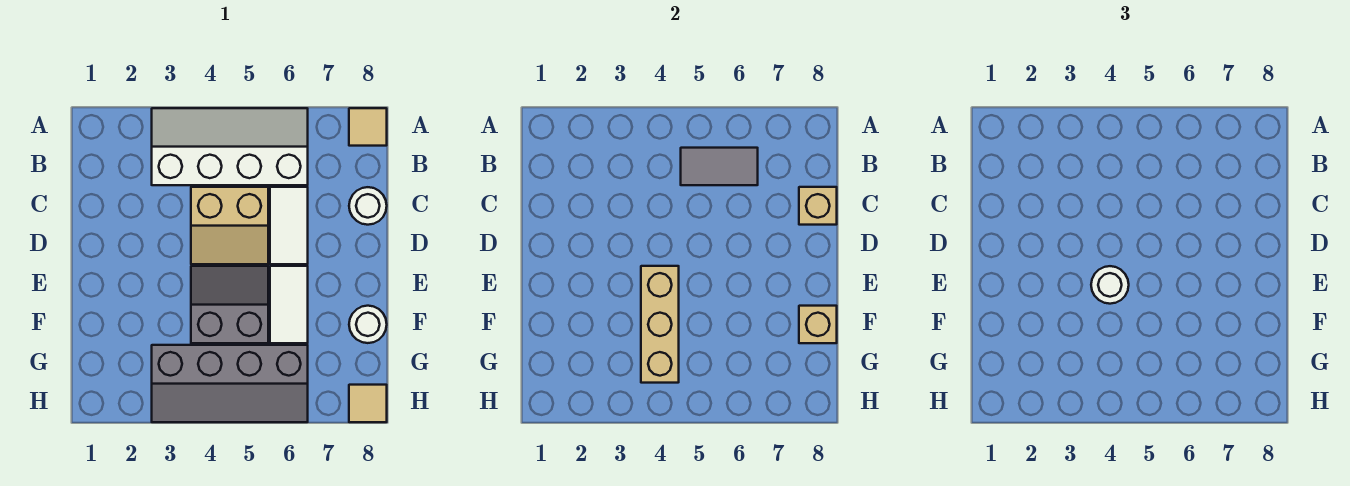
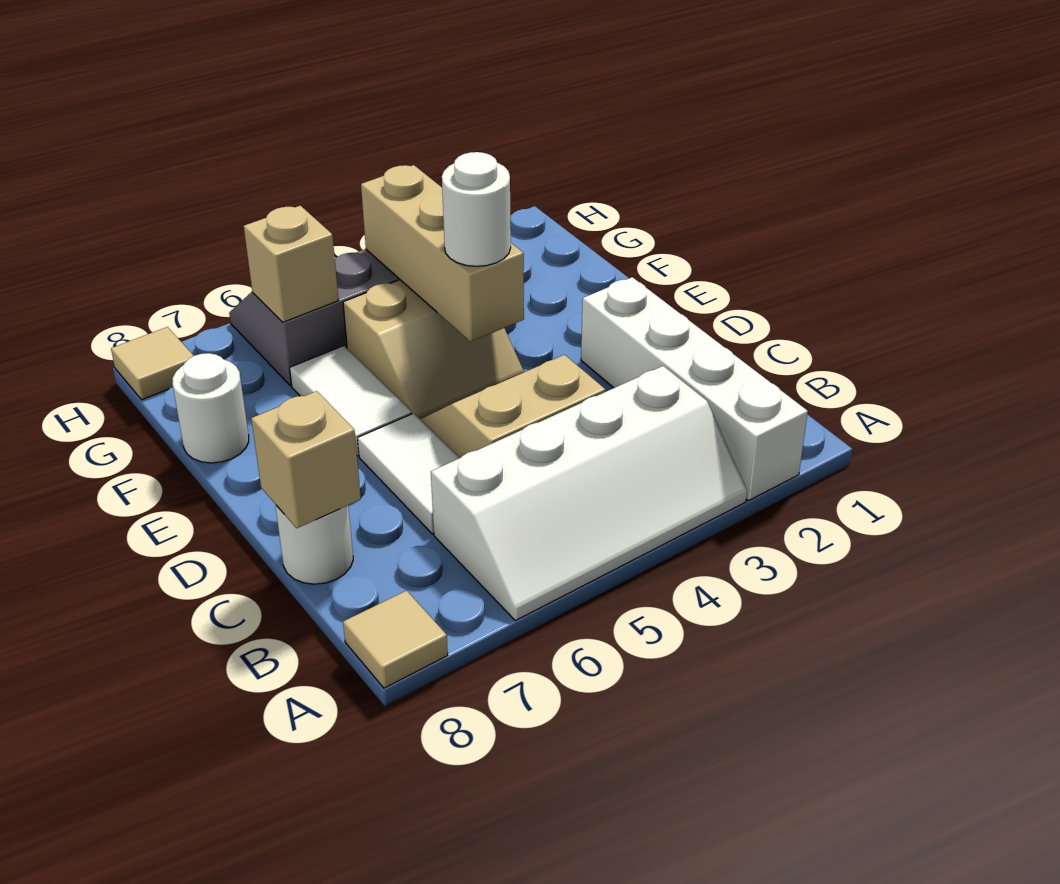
none -> white brick A2:D2 level 1
grey tile B5:B6 level 2 -> none
grey slope E4:F5 level 1 top F -> tan slope E4:F5 level 1 top F
tan brick F8 level 2 -> tan brick G6 level 2

